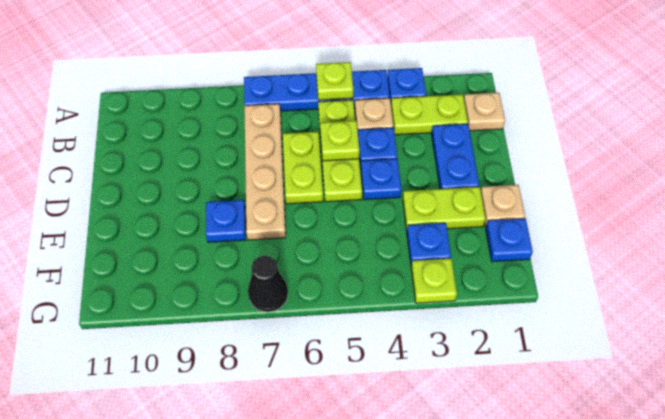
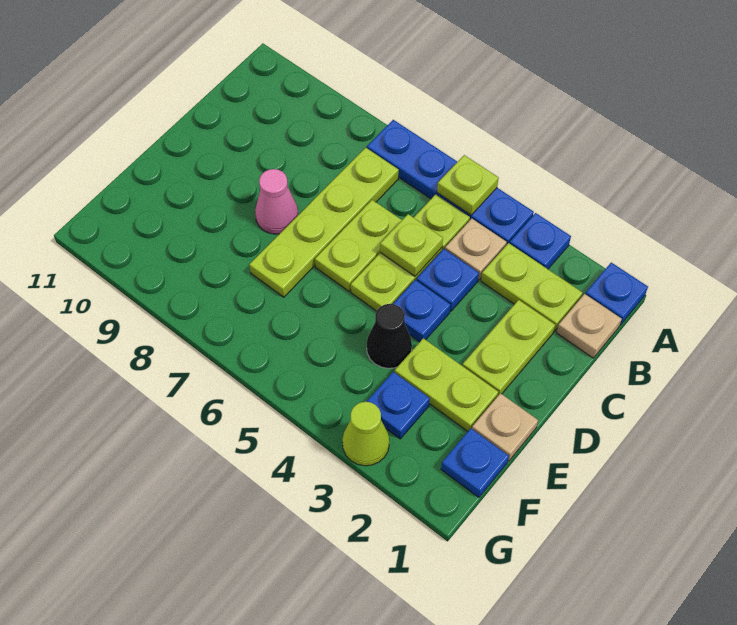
tan plate B7:E7 level 1 -> lime plate B7:E7 level 1
blue plate C2:D2 level 1 -> lime plate C2:D2 level 1
none -> pink cone D8 level 1
blue plate E8 level 1 -> blue plate A1 level 1
lime plate G3 level 1 -> lime cone G3 level 1
black cone G7 level 1 -> black cone E4 level 1

